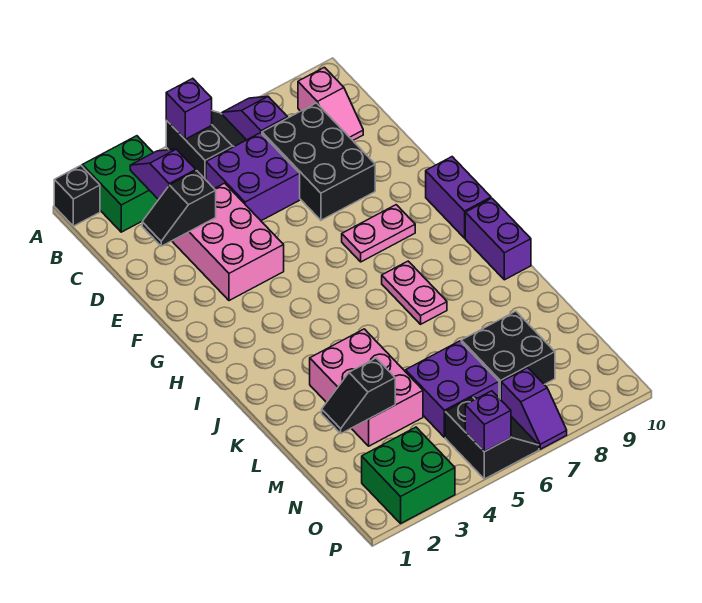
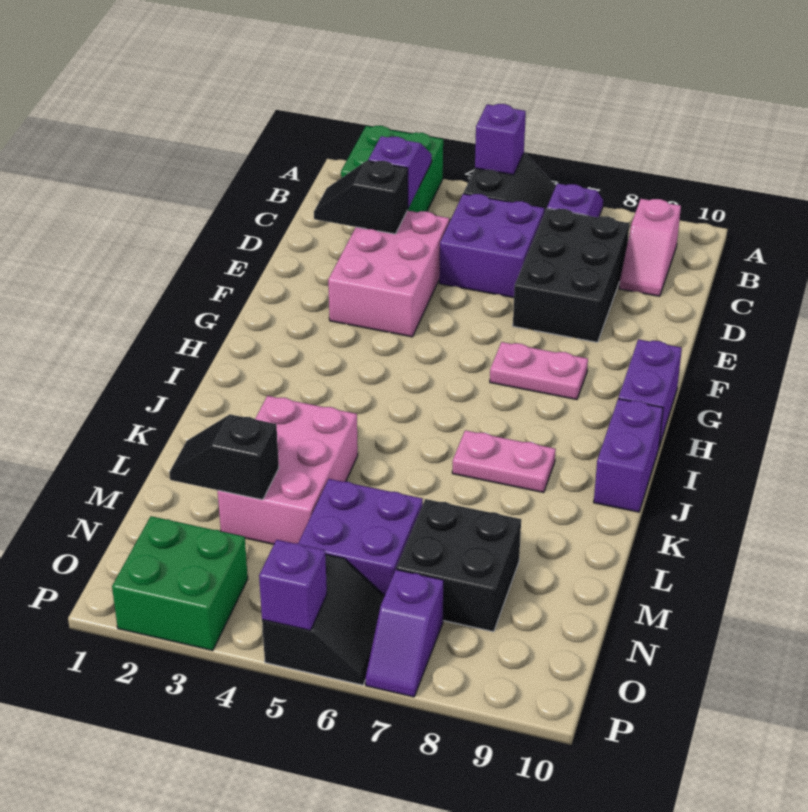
black brick A1 level 1 -> none
pink plate I7:J7 level 1 -> pink plate J7:J8 level 1

